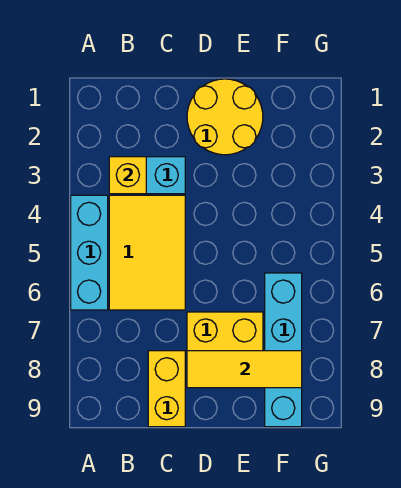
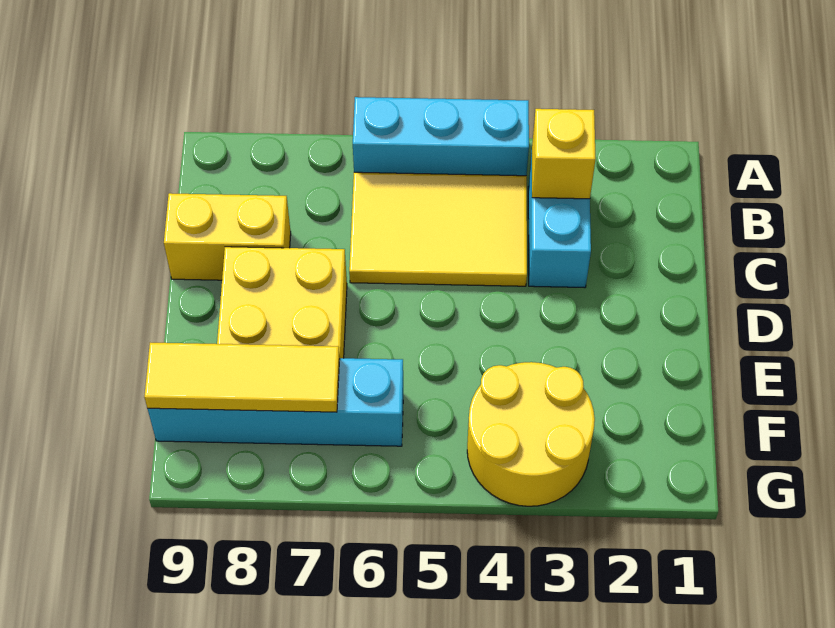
yellow round brick D1:E2 level 1 -> yellow round brick F3:G4 level 1
yellow tile D8:F8 level 2 -> yellow tile F7:F9 level 2

